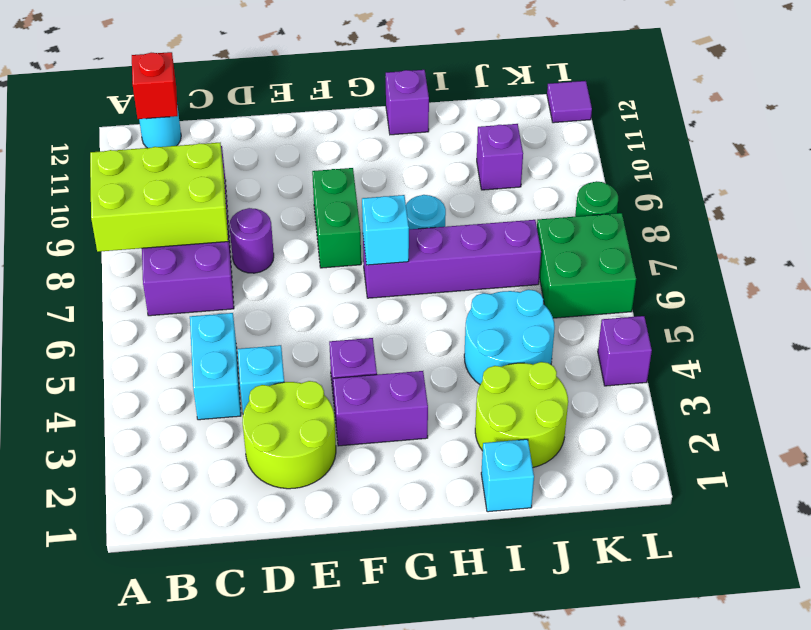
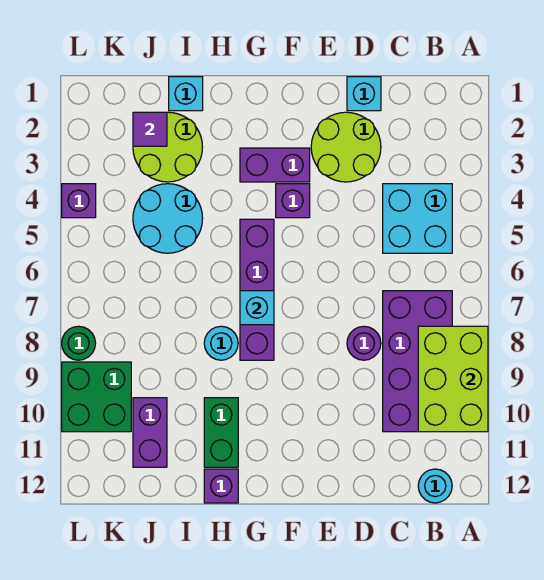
lime brick A8:C9 level 2 -> lime brick A8:B10 level 2
red brick B12 level 2 -> none
cyan brick C4:C5 level 1 -> cyan brick B4:C5 level 1
cyan brick D4 level 1 -> cyan brick D1 level 1
green brick F8:F9 level 1 -> green brick H10:H11 level 1
purple brick G7:J7 level 1 -> purple brick G5:G8 level 1
purple brick J10 level 1 -> purple brick J10:J11 level 1
green brick K6:L7 level 1 -> green brick K9:L10 level 1
purple tile L12 level 1 -> purple tile J2 level 2

